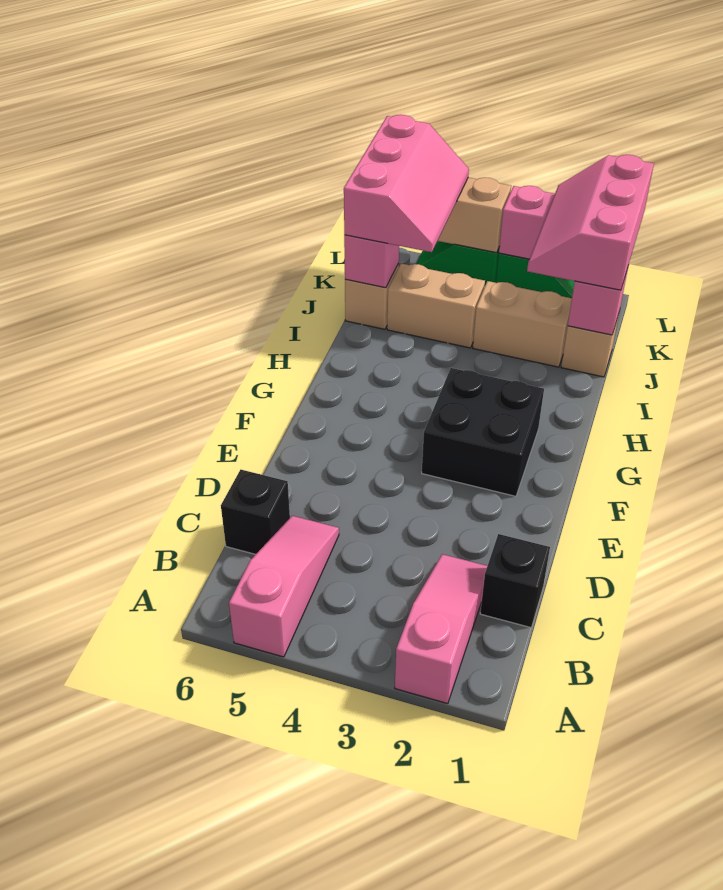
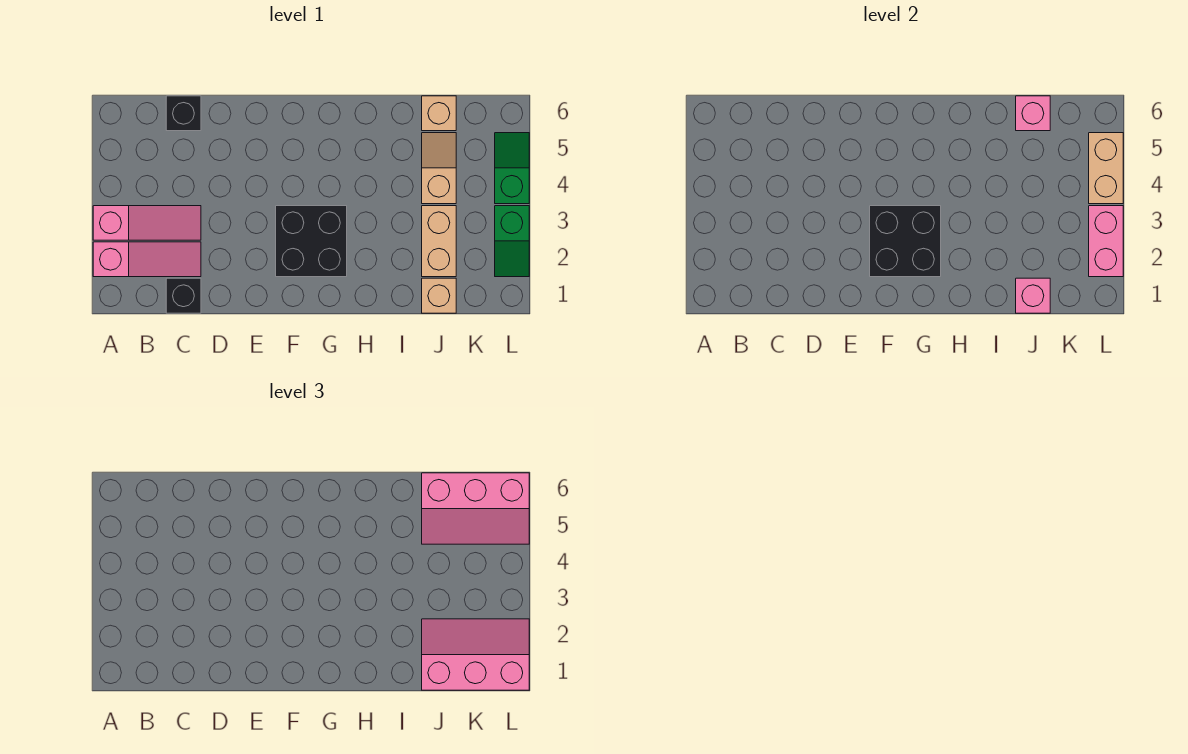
pink slope A5:C5 level 1 top A -> pink slope A3:C3 level 1 top A
none -> black brick F2:G3 level 2
tan brick J4:J5 level 1 -> tan slope J4:J5 level 1 top 4

